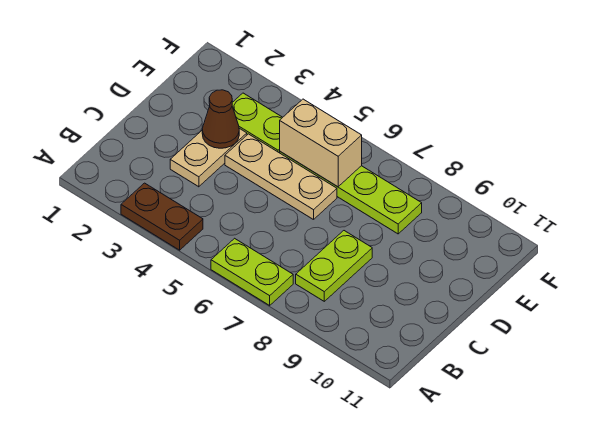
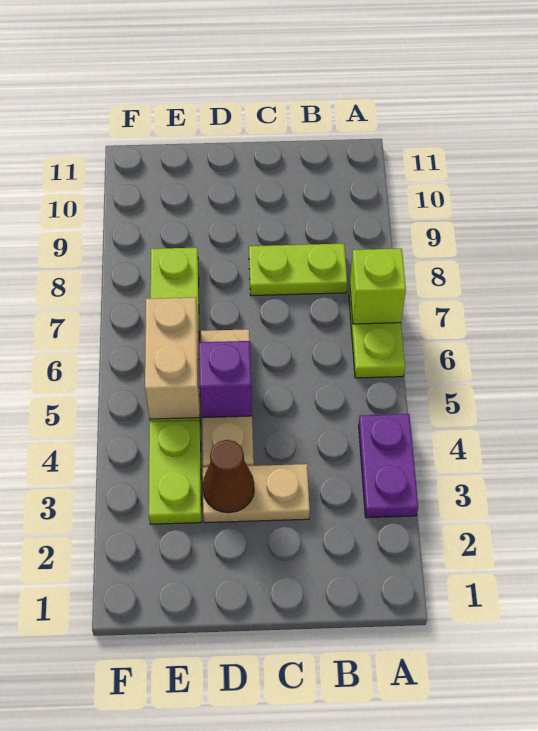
brown plate A3:A4 level 1 -> purple plate A3:A4 level 1
none -> lime brick A7 level 2
none -> purple brick D5 level 2

